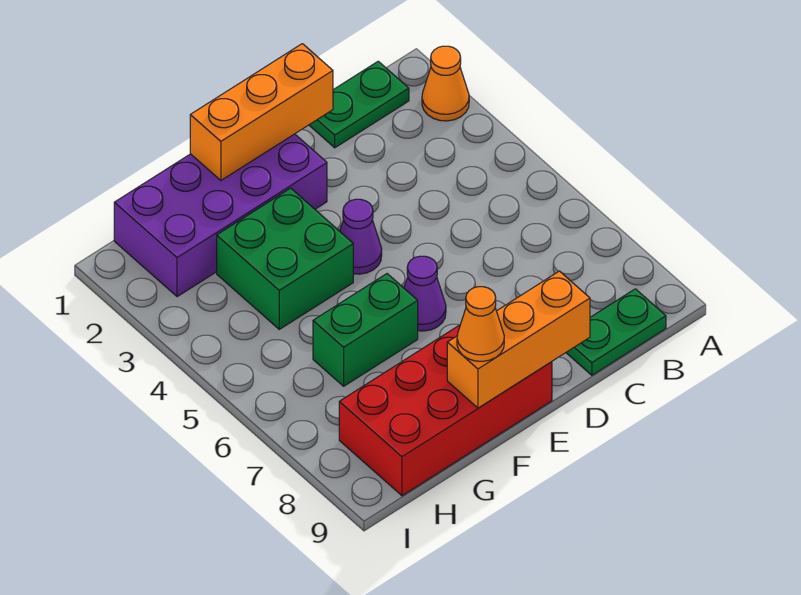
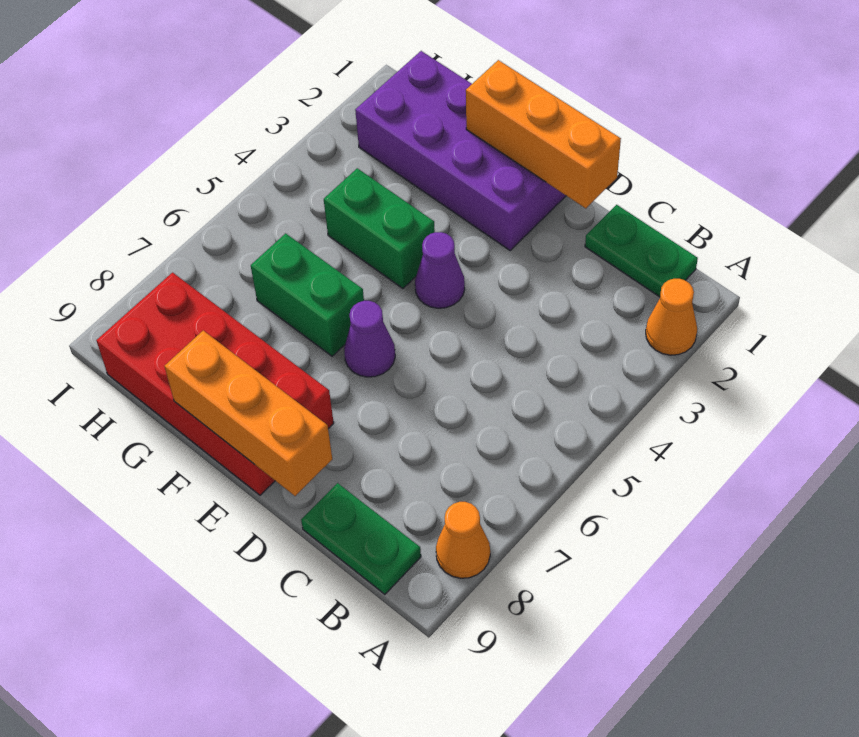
green brick F3:G4 level 1 -> green brick F4:G4 level 1
orange cone F9 level 3 -> orange cone A8 level 1

